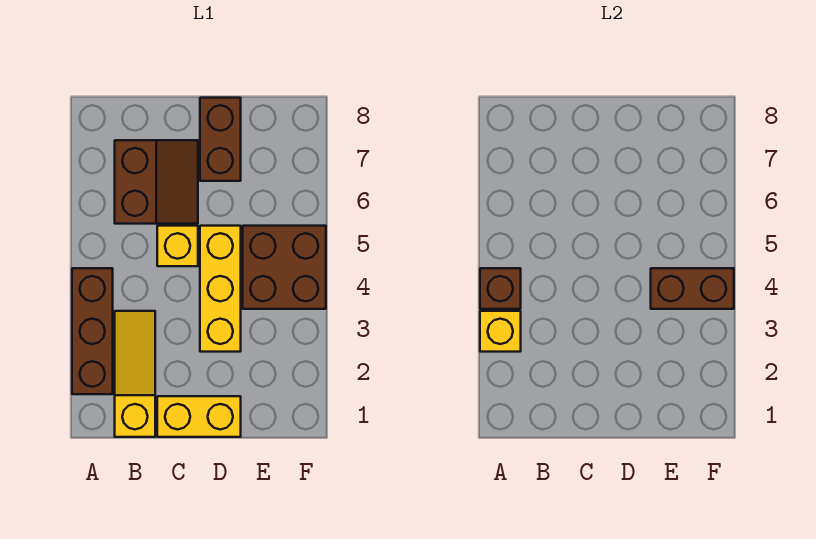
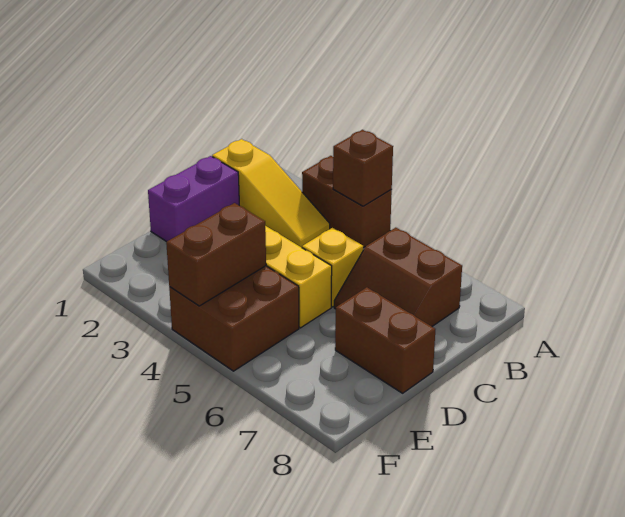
brown brick A2:A4 level 1 -> brown brick A3:A4 level 1
yellow brick A3 level 2 -> none
yellow brick C1:D1 level 1 -> purple brick C1:D1 level 1

